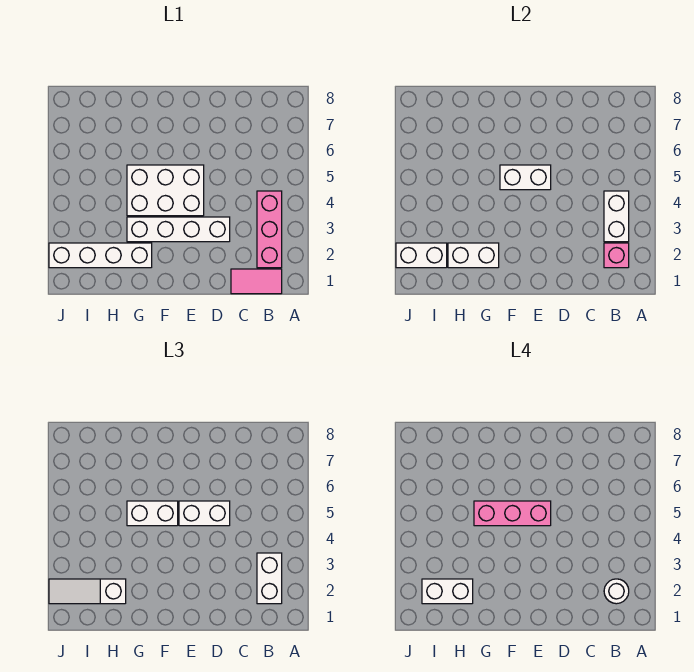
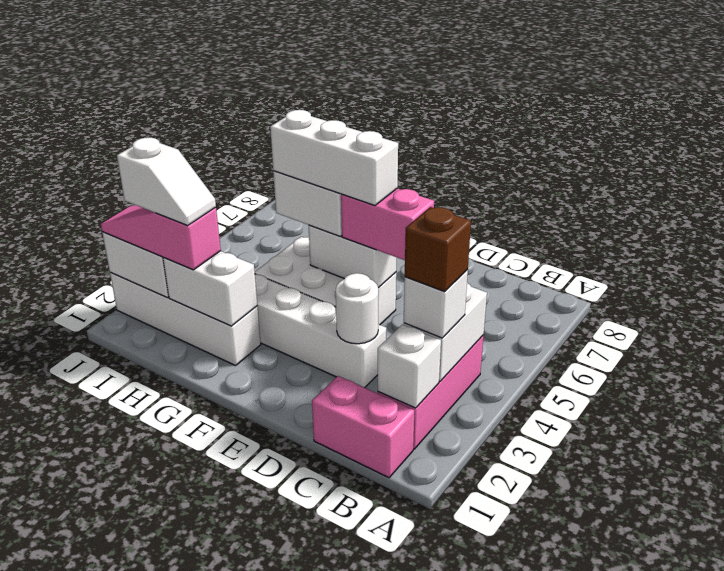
pink tile B1:C1 level 1 -> pink brick B1:C1 level 1
pink brick B2 level 2 -> white brick B2 level 2
white brick B2:B3 level 3 -> white brick B3 level 3
white round brick B2 level 4 -> white round brick D3 level 2
none -> brown brick B3 level 4
white brick D5:E5 level 3 -> pink brick D5:E5 level 3
pink brick E5:G5 level 4 -> white brick E5:G5 level 4
white slope H2:J2 level 3 top H -> pink slope H2:J2 level 3 top H
white brick H2:I2 level 4 -> white slope H2:I2 level 4 top I

